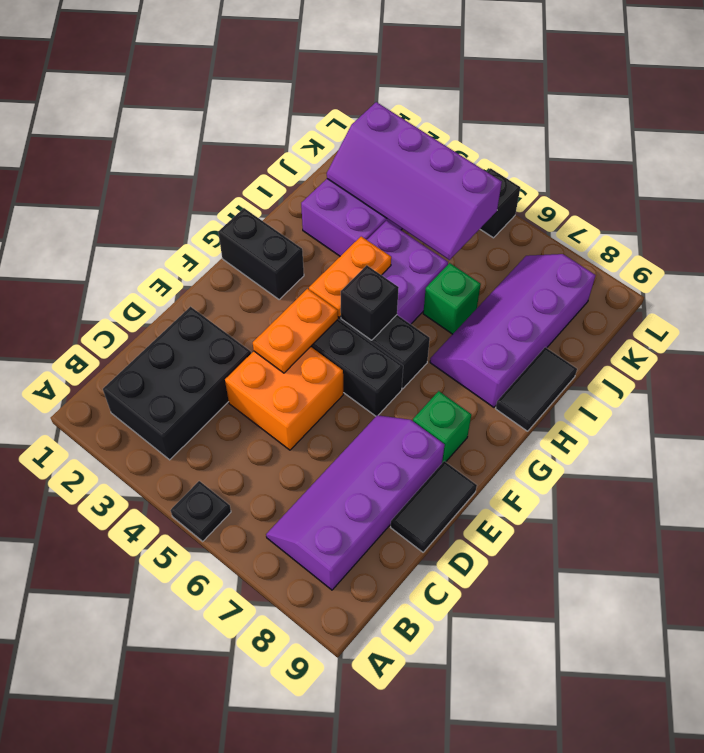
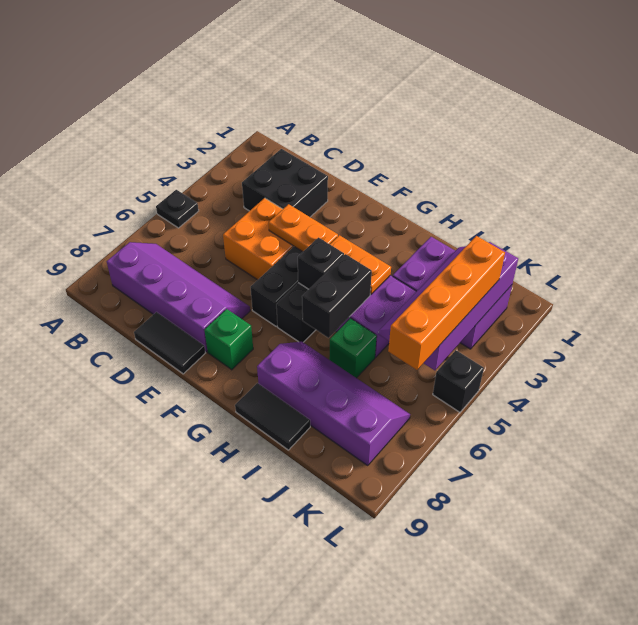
black brick B2:D3 level 1 -> black brick C2:D3 level 1
black brick G1:G2 level 1 -> black brick H5:H6 level 2
none -> orange brick K3:K6 level 3

